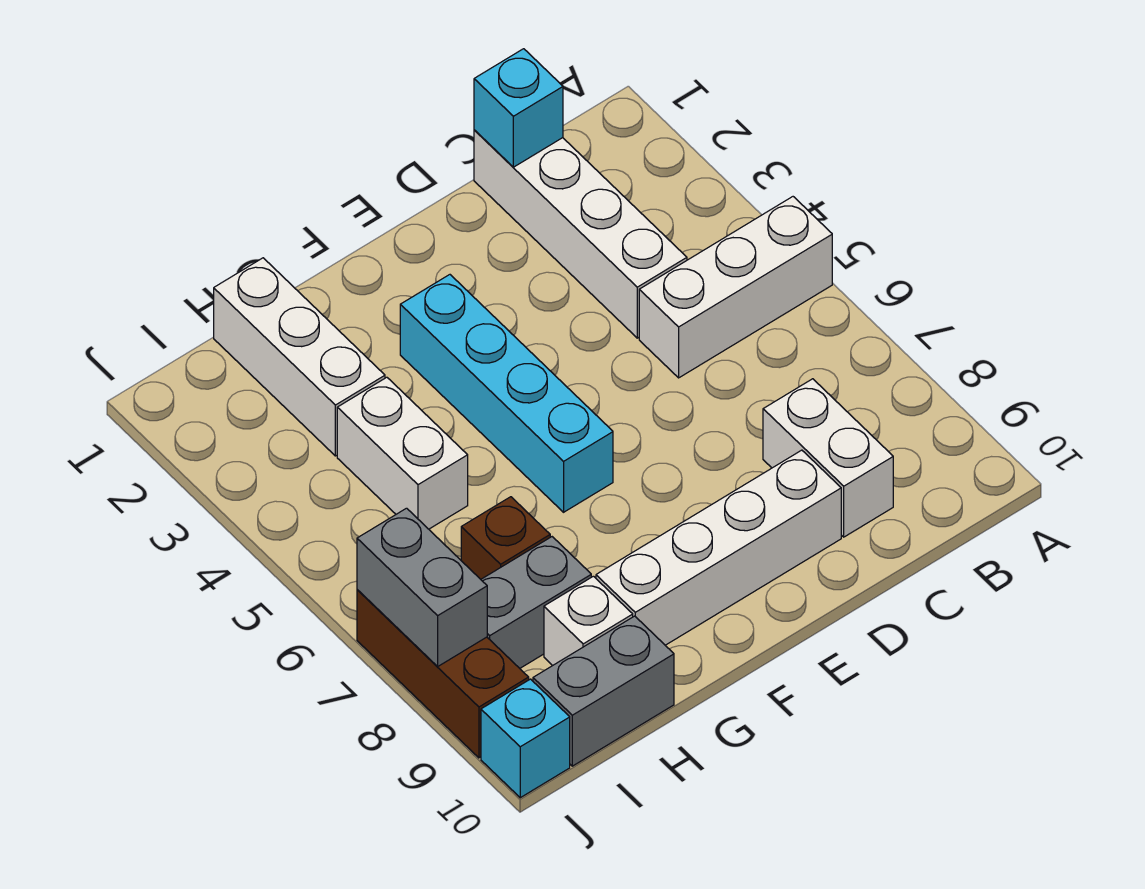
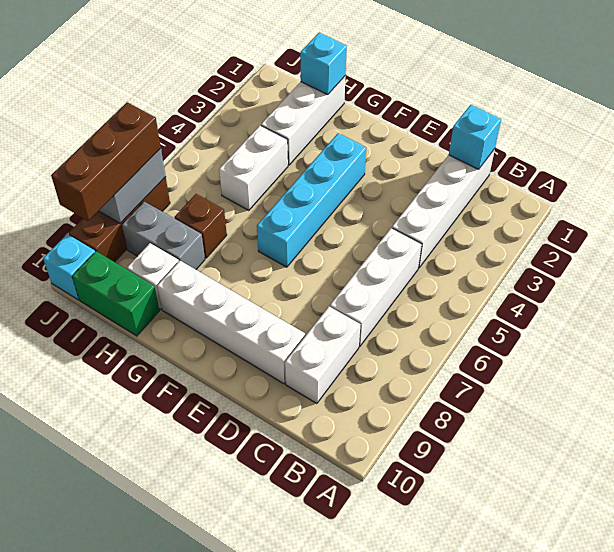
white brick A5:C5 level 1 -> white brick C5:C7 level 1
none -> cyan brick H1 level 2
grey brick H10:I10 level 1 -> green brick H10:I10 level 1
none -> brown brick J7:J9 level 3

